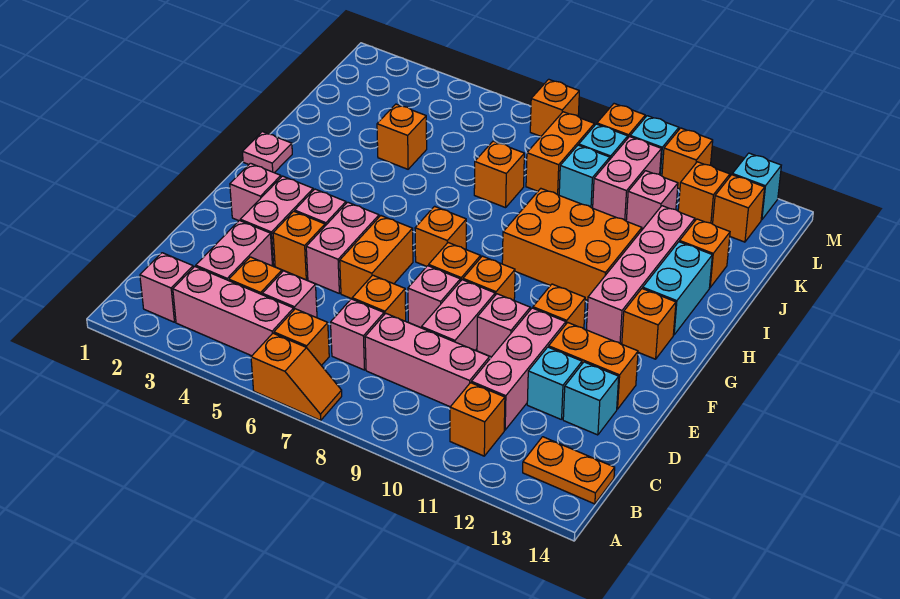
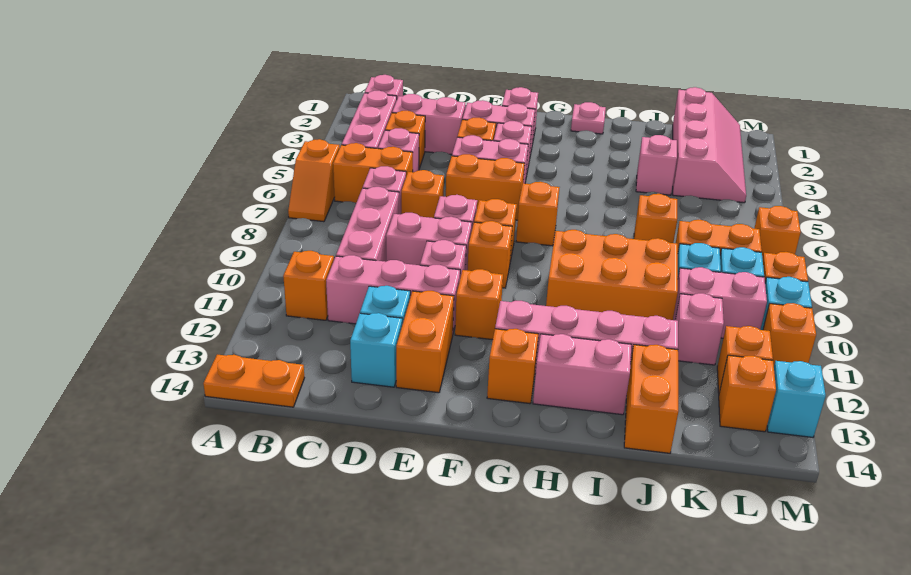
orange brick B6 level 1 -> orange brick B6:C6 level 1
orange plate B13:B14 level 1 -> orange plate A14:B14 level 1
orange brick H9:I11 level 1 -> orange brick H9:J10 level 1
cyan brick H13:I13 level 1 -> pink brick H13:I13 level 1
orange brick J4 level 1 -> pink brick J4 level 1
orange brick J13 level 1 -> orange brick J13:J14 level 1
none -> pink slope K1:L4 level 1 top K

